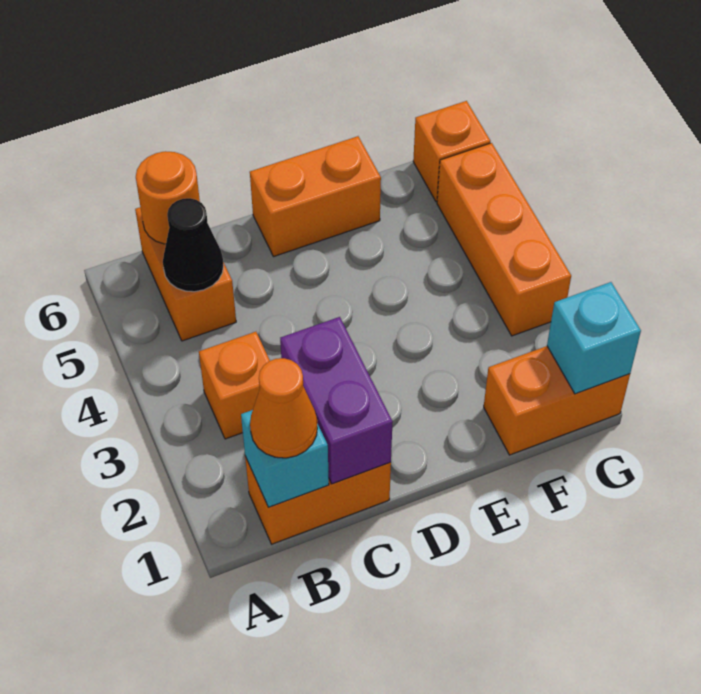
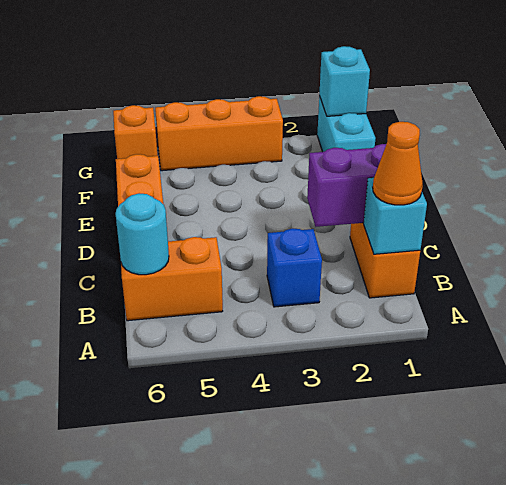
orange brick B3 level 1 -> blue brick B3 level 1
black cone B5 level 2 -> none
orange round brick B6 level 2 -> cyan round brick B6 level 2
orange brick F1:G1 level 1 -> cyan brick F1:G1 level 1

